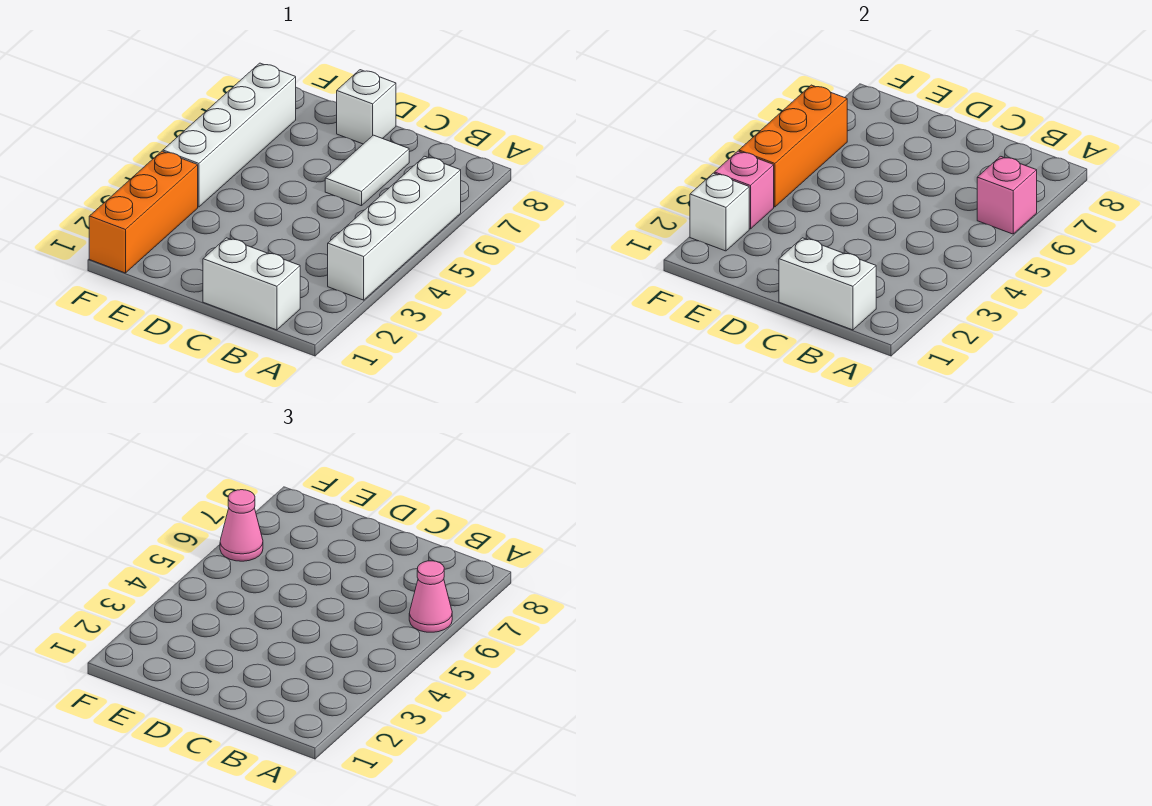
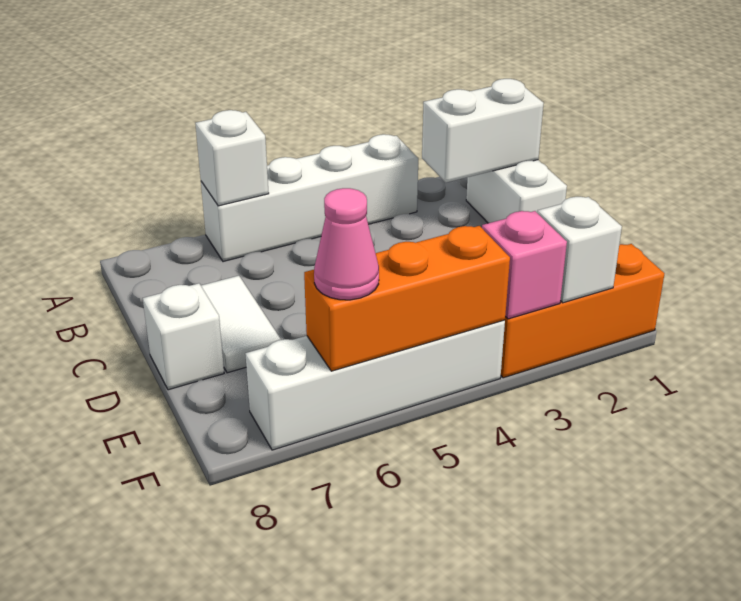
pink brick A6 level 2 -> white brick A6 level 2
pink cone A6 level 3 -> none
white brick B1:C1 level 2 -> white brick B1:B2 level 2
white tile C6:C7 level 1 -> white tile C7:D7 level 1

